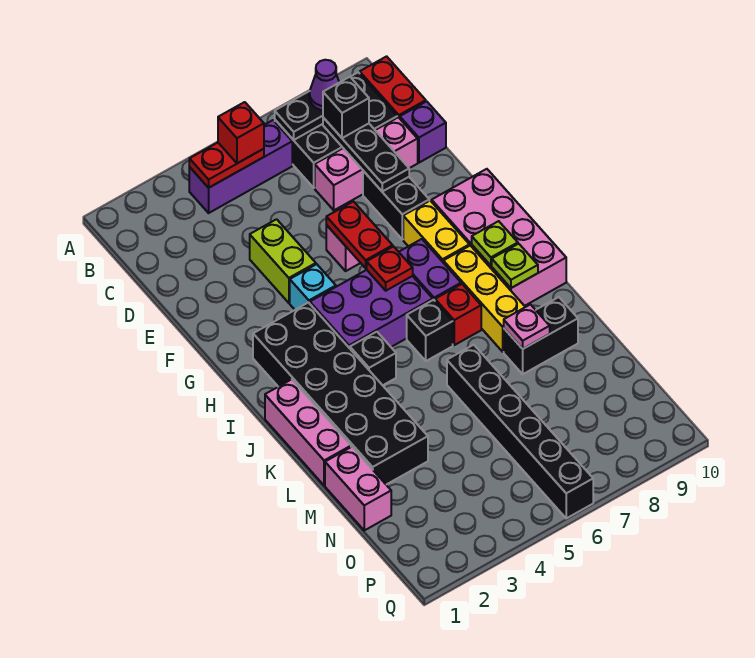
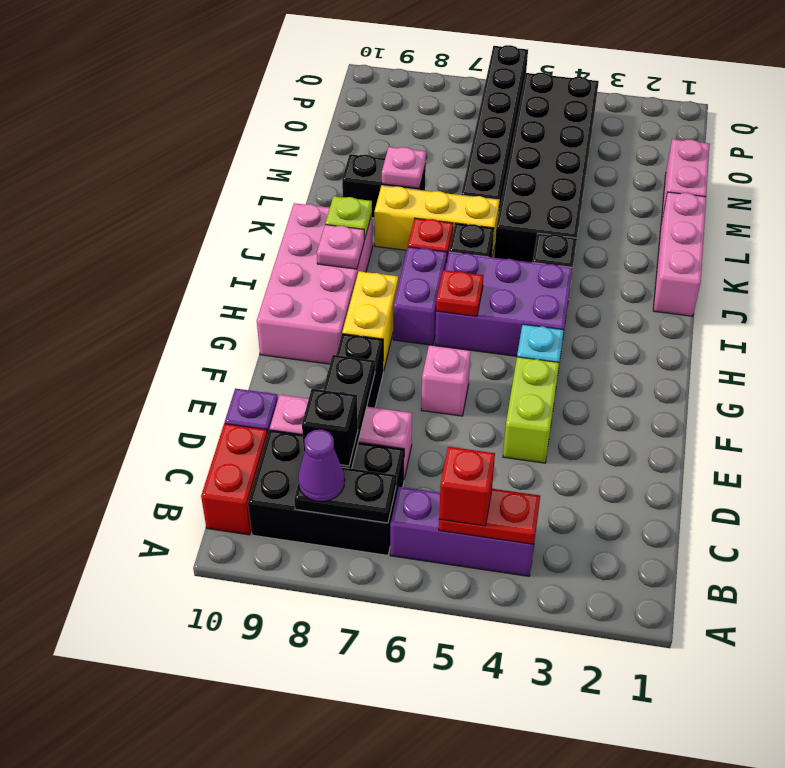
red plate F6:G6 level 2 -> none
black brick H2:M3 level 1 -> black brick K4:P5 level 1
yellow brick I8:K8 level 1 -> yellow brick K6:K8 level 1
lime plate I9 level 2 -> pink plate I9 level 2

